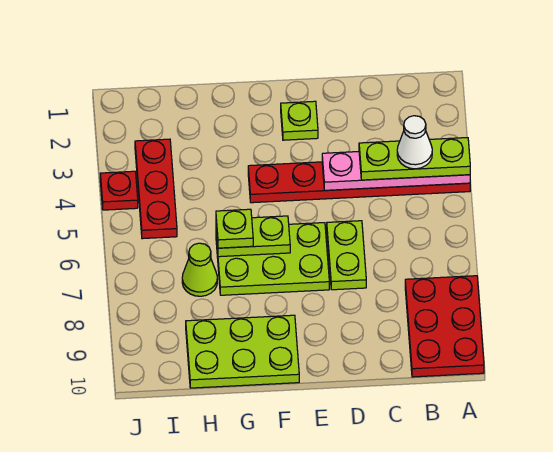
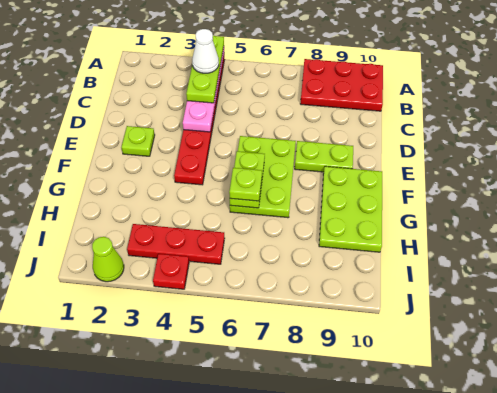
lime plate D6:D7 level 1 -> lime plate E8:E9 level 1
lime cone H7 level 1 -> lime cone J2 level 1

